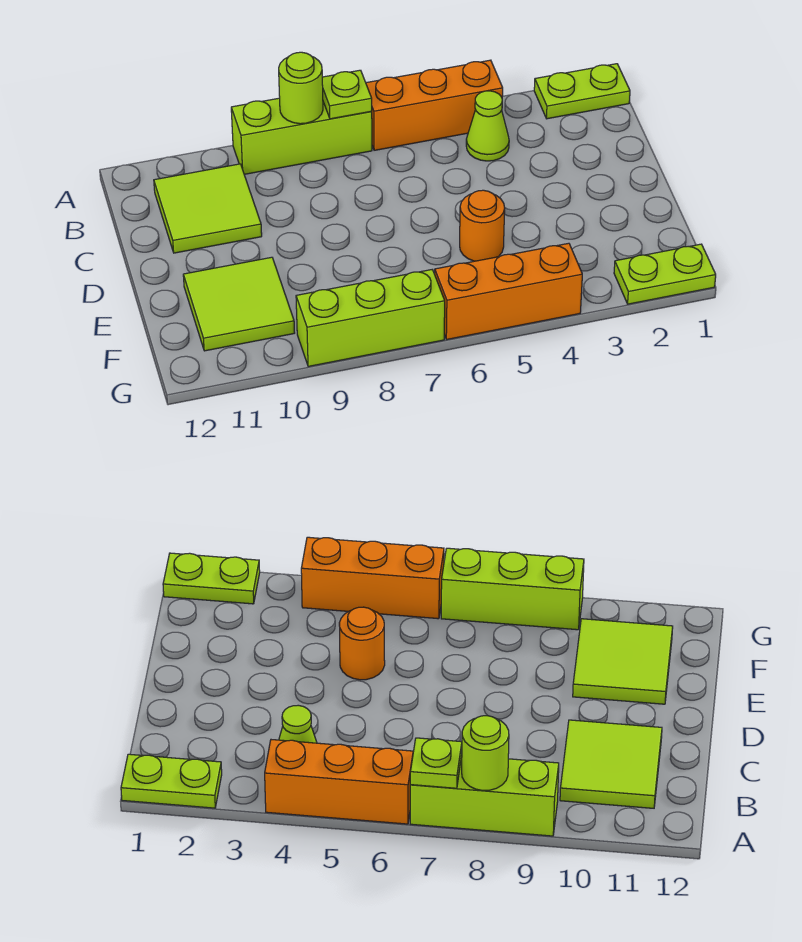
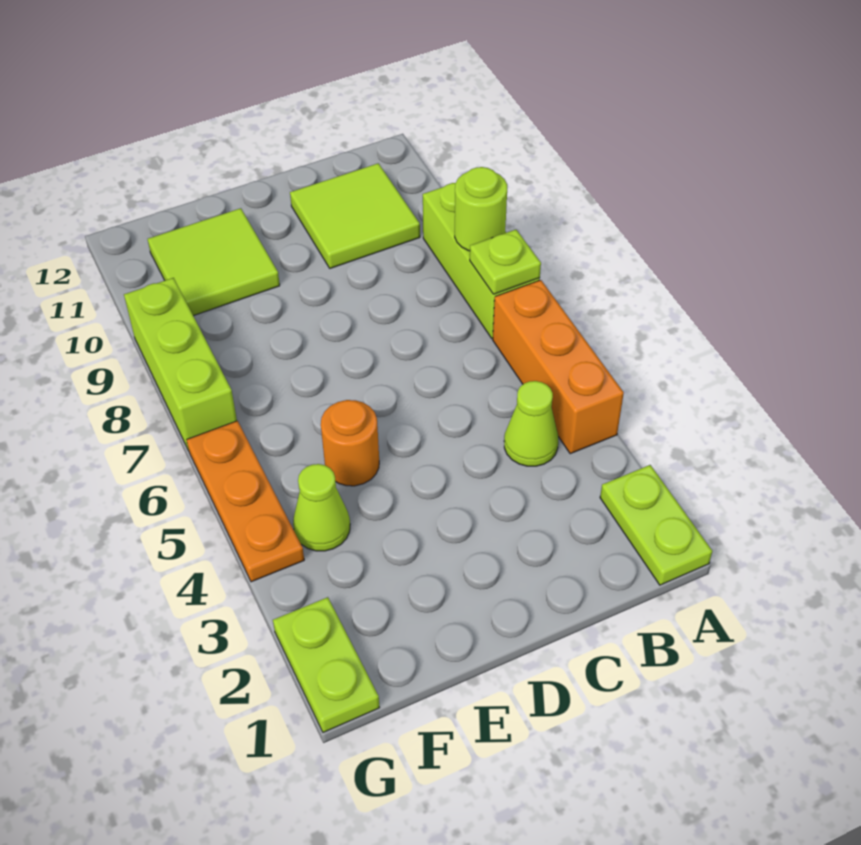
none -> lime cone F4 level 1
orange brick G4:G6 level 1 -> orange plate G4:G6 level 1

